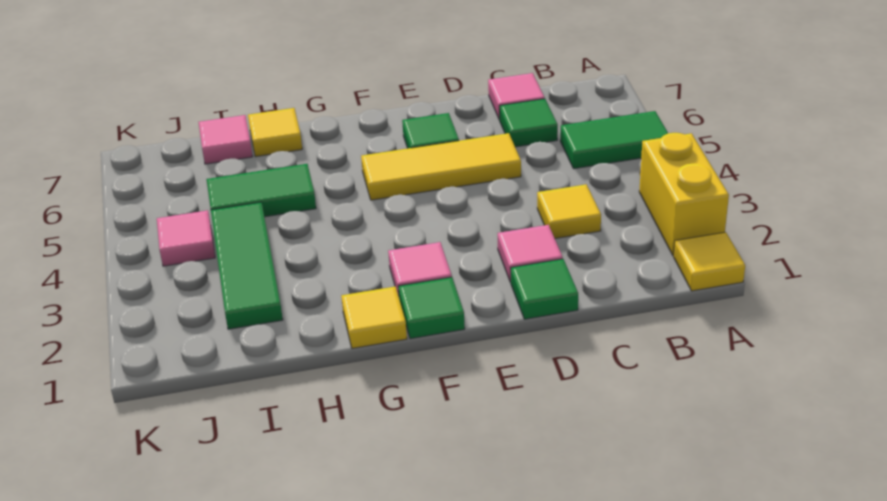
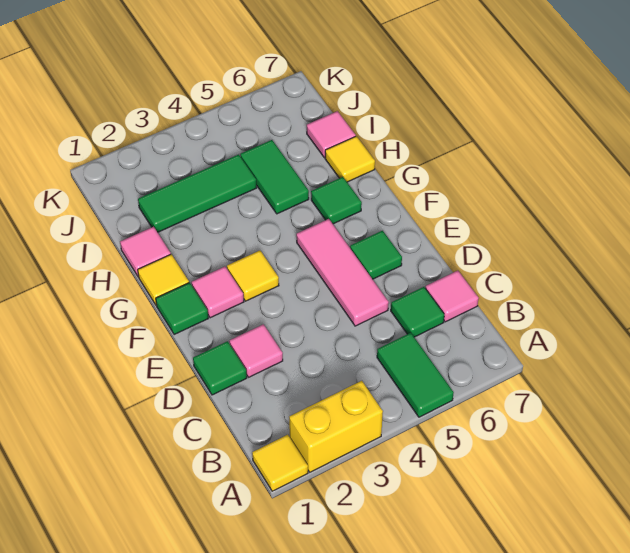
yellow tile C3 level 1 -> yellow tile F3 level 1
yellow tile D5:F5 level 1 -> pink tile D5:F5 level 1
none -> green tile G6 level 1
pink tile J4 level 1 -> pink tile H1 level 1

